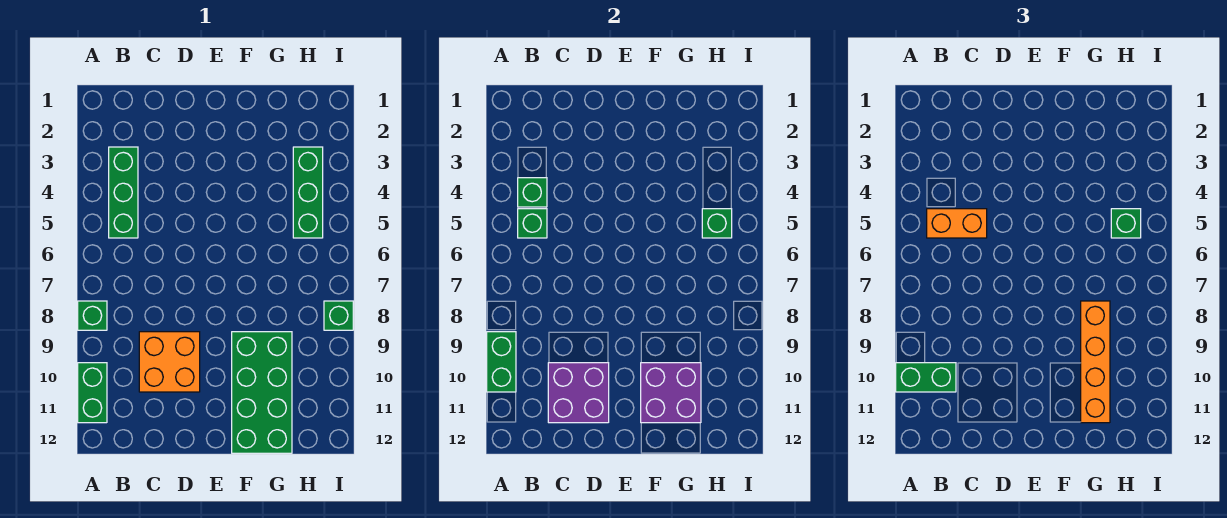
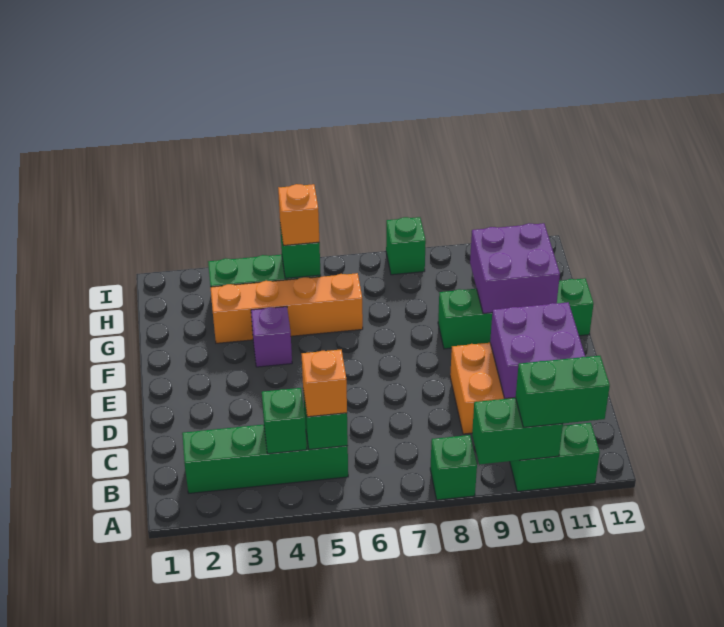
green brick A10:B10 level 3 -> green brick A10:A11 level 3
green brick B3:B5 level 1 -> green brick B2:B5 level 1
orange brick B5:C5 level 3 -> orange brick B5 level 3
none -> purple brick F4 level 1
green brick F9:G12 level 1 -> green brick F9:F12 level 1
orange brick G8:G11 level 3 -> orange brick G3:G6 level 1
green brick H5 level 3 -> orange brick H5 level 3

